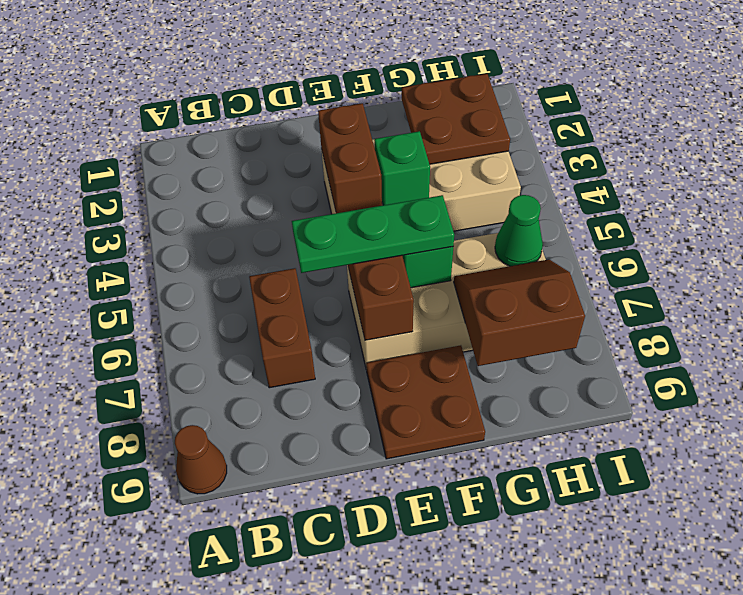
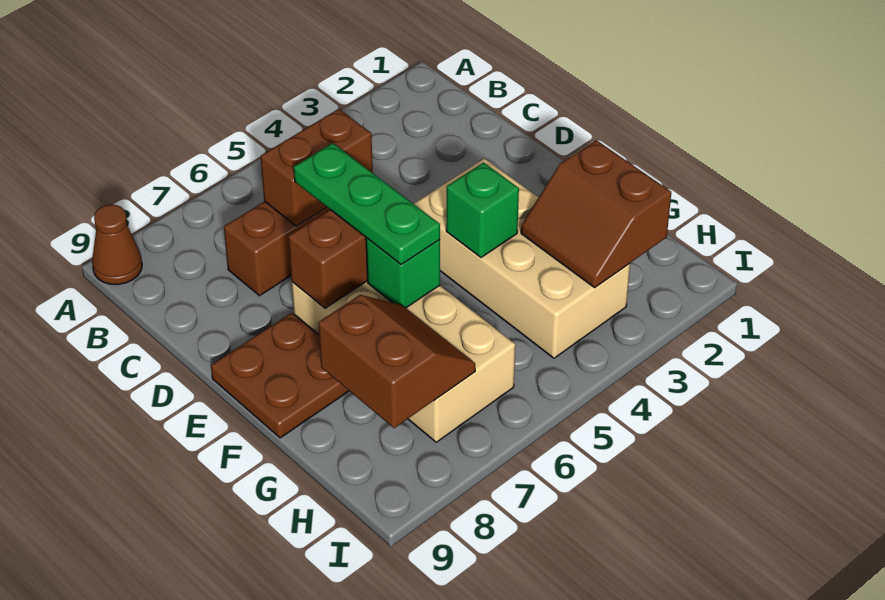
brown brick E3:E4 level 2 -> brown brick C5:C6 level 2
brown plate G2:H3 level 2 -> brown slope G2:H3 level 2 top 2
green cone H6 level 2 -> none

